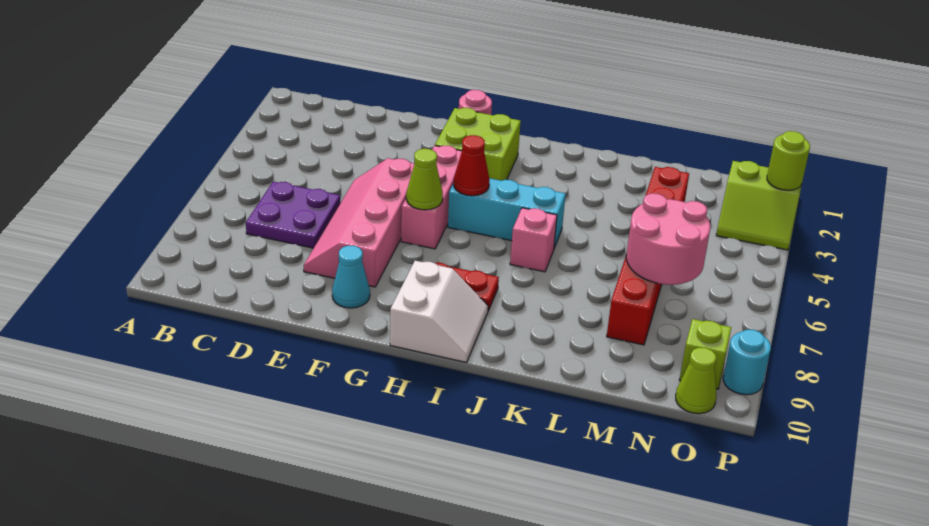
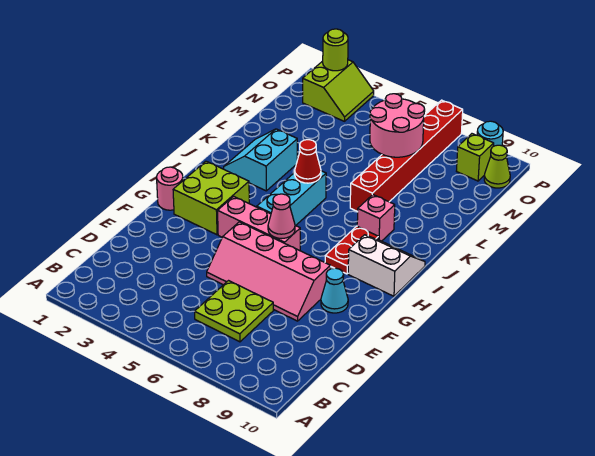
purple plate C6:D7 level 1 -> lime plate C6:D7 level 1
lime cone G6 level 2 -> pink cone G6 level 2
red cone H5 level 2 -> red cone J5 level 2
none -> cyan slope J2:K3 level 1 top 3
pink brick J6 level 1 -> pink brick J8 level 1
red brick M3:M8 level 1 -> red brick K7:P7 level 1

